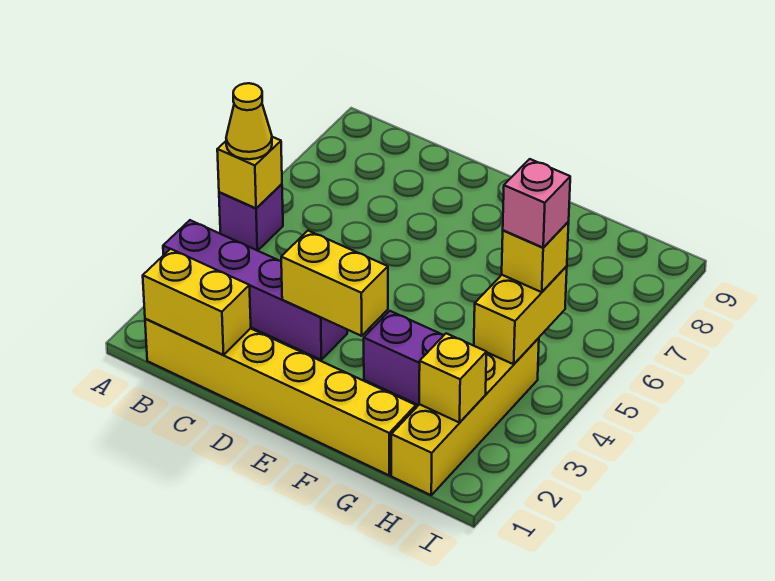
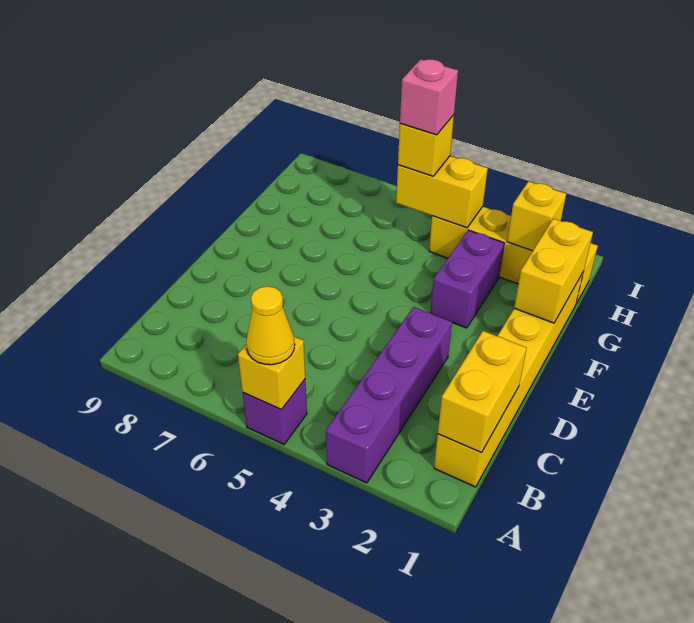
yellow brick D3:E3 level 2 -> yellow brick F1:G1 level 2

